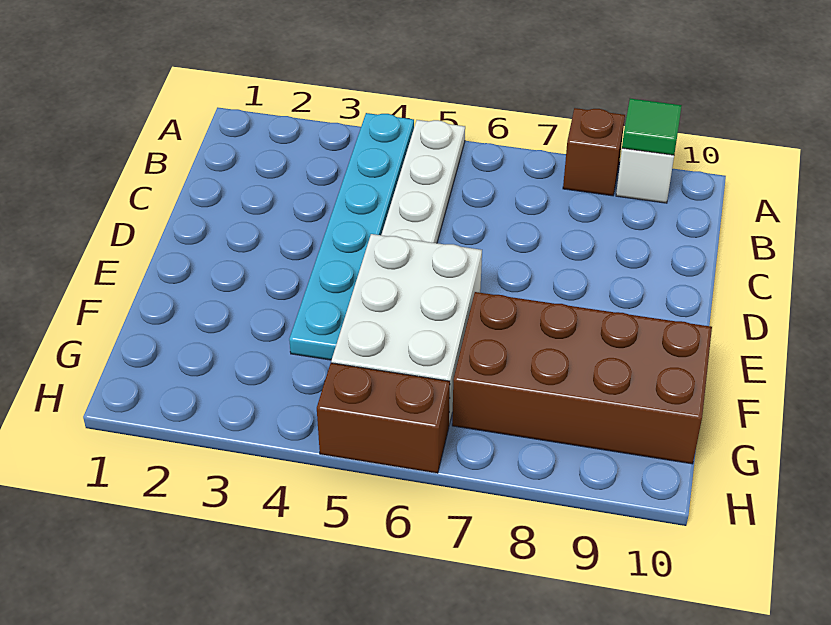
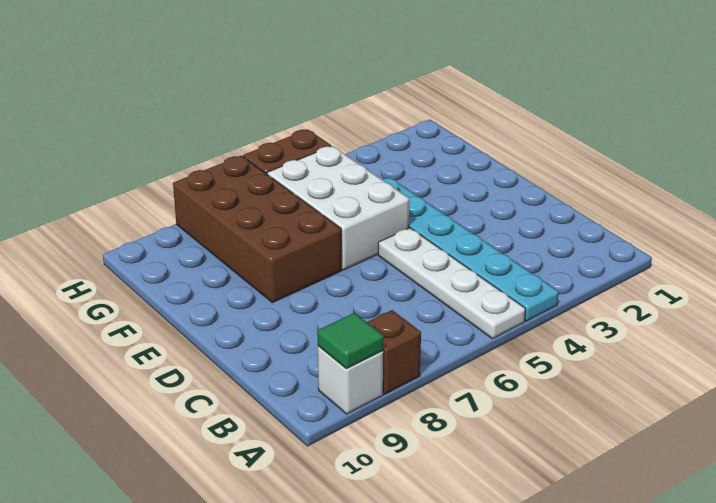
brown brick F7:G10 level 1 -> brown brick E7:H8 level 1

